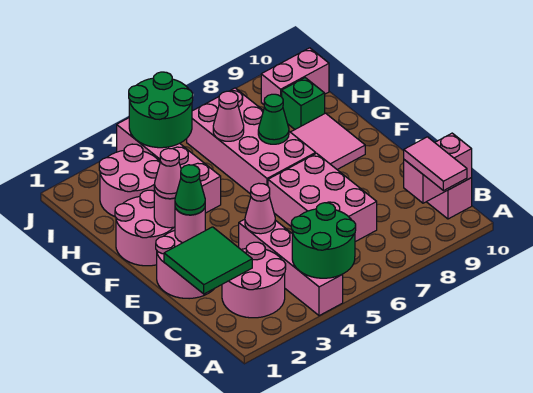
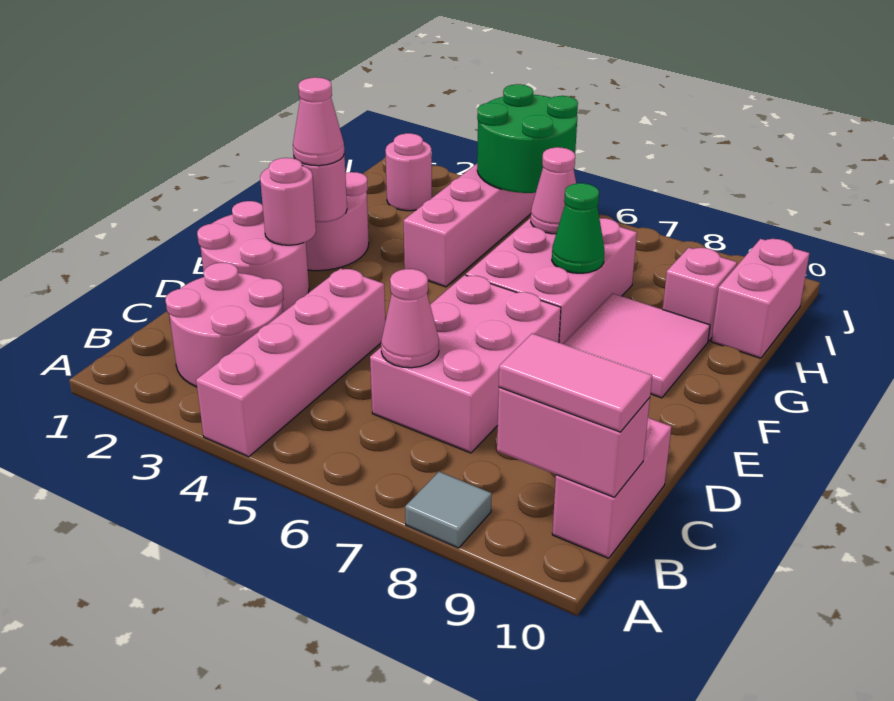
green round brick A4:B5 level 2 -> none
none -> grey tile A8 level 1
pink tile A9:B9 level 3 -> pink tile B9:B10 level 3
green tile C1:D2 level 2 -> none
pink cone D4 level 2 -> pink cone C6 level 2
green cone E2 level 3 -> none
pink brick F6:I7 level 1 -> pink brick F6:H7 level 1
pink round brick H2:I3 level 1 -> pink round brick I2 level 1
green brick H9 level 1 -> pink brick H9 level 1
pink brick I9:I10 level 1 -> pink brick H10:I10 level 1

